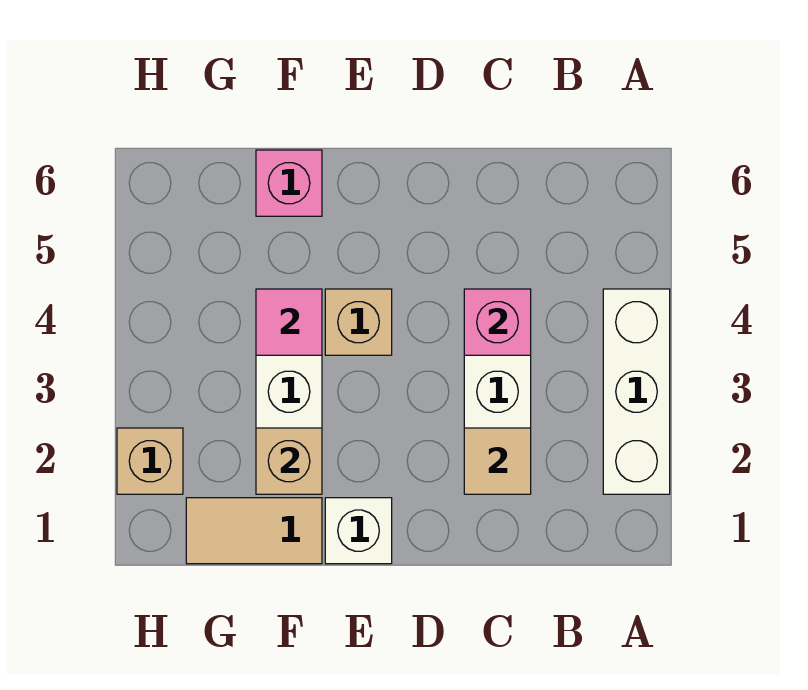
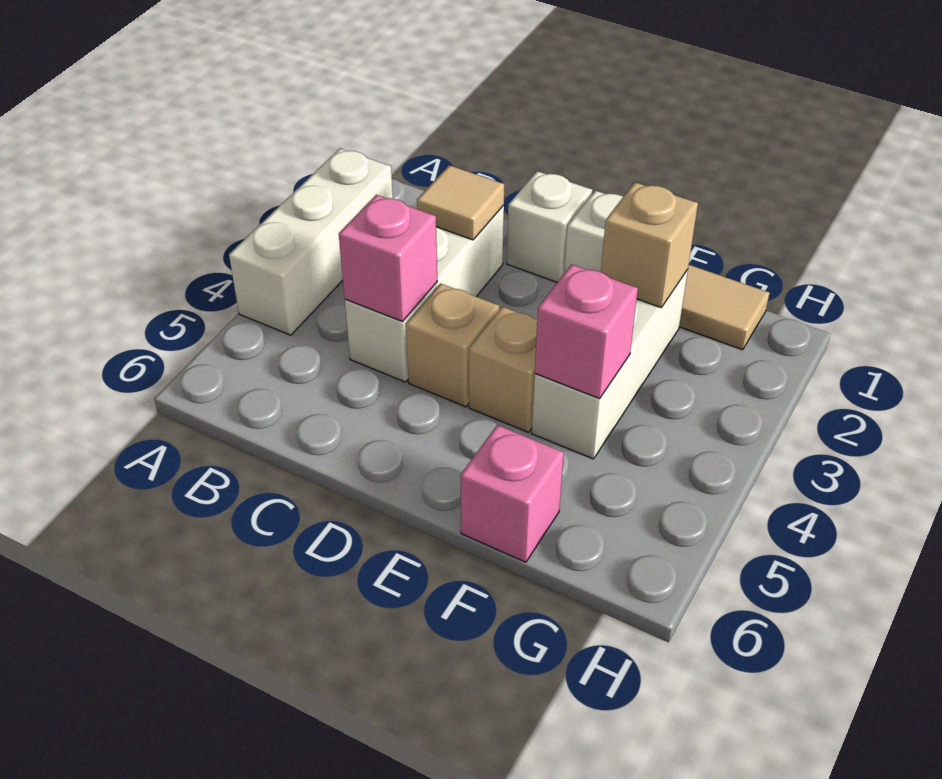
none -> white brick D1 level 1
pink tile F4 level 2 -> pink brick F4 level 2
tan brick H2 level 1 -> tan brick D4 level 1

